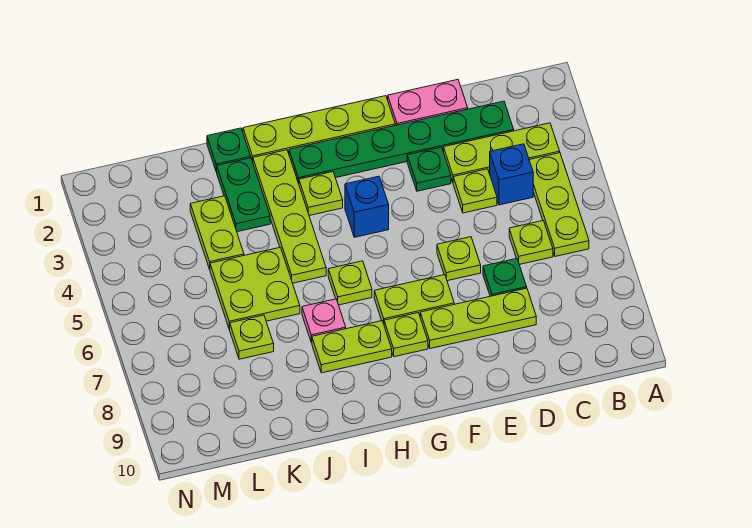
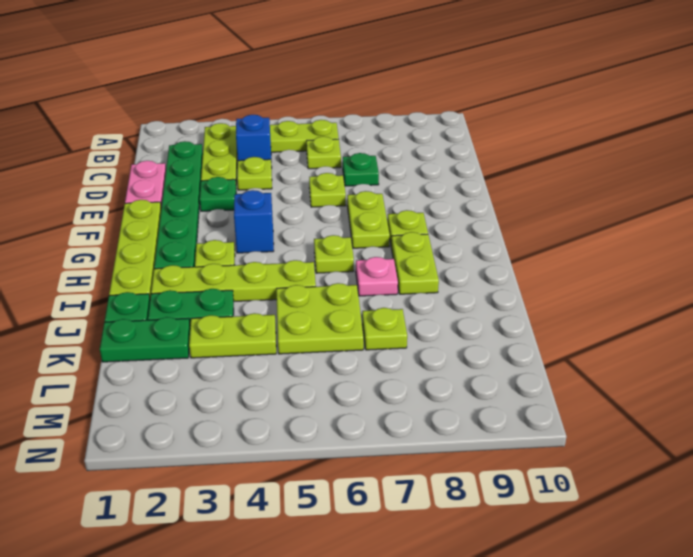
lime plate D8:F8 level 1 -> none
none -> green plate K1:K2 level 1

